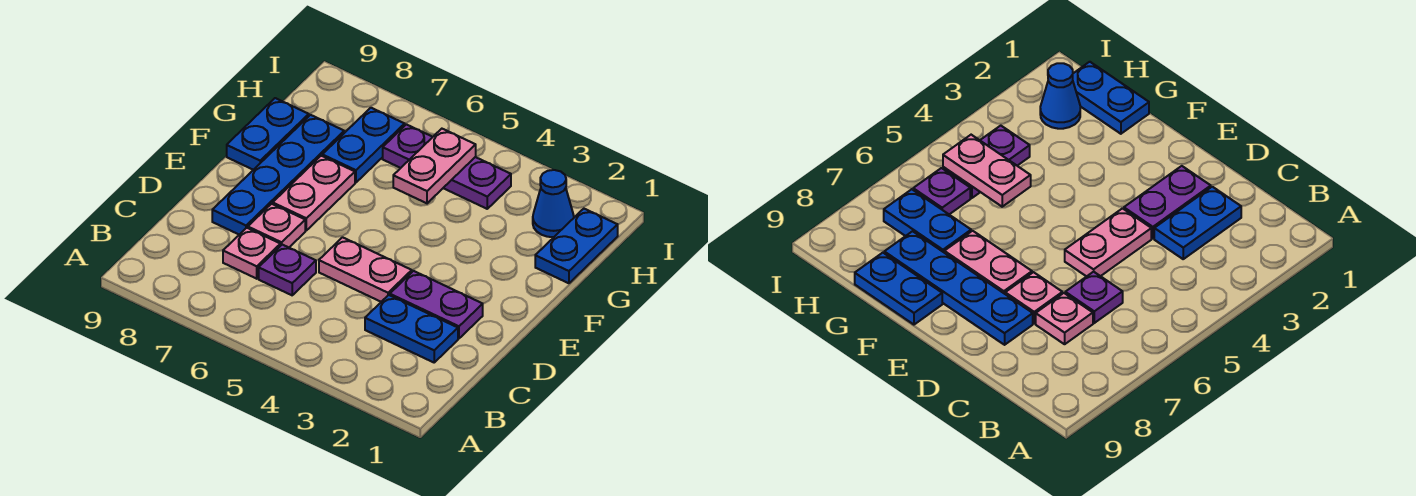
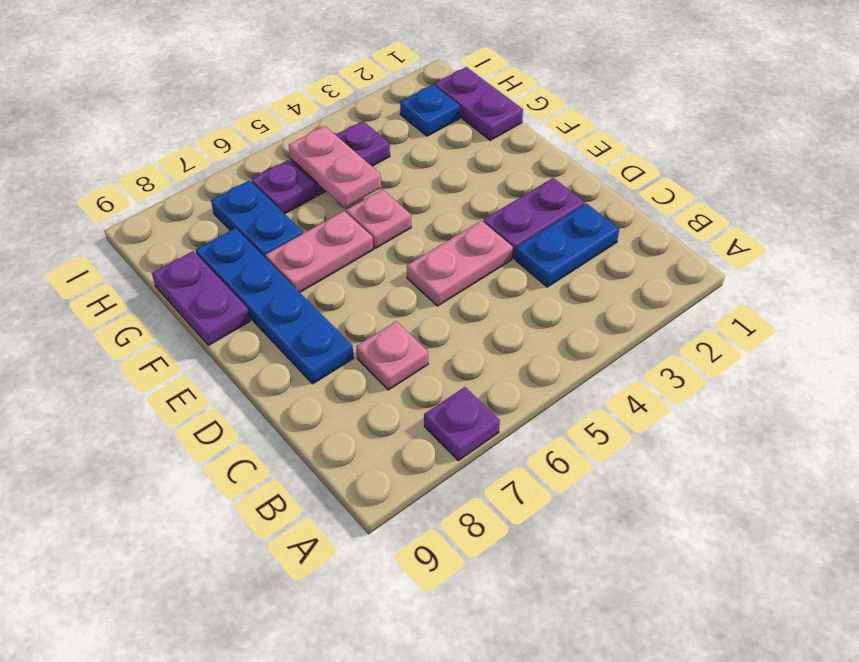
purple plate C6 level 1 -> purple plate A7 level 1
pink plate D7 level 1 -> pink plate F5 level 1
pink plate E7:F7 level 1 -> pink plate F6:F7 level 1
blue plate F9:G9 level 1 -> purple plate F9:G9 level 1
blue plate G1:H1 level 1 -> purple plate G1:H1 level 1
blue cone H2 level 1 -> blue plate H2 level 1

